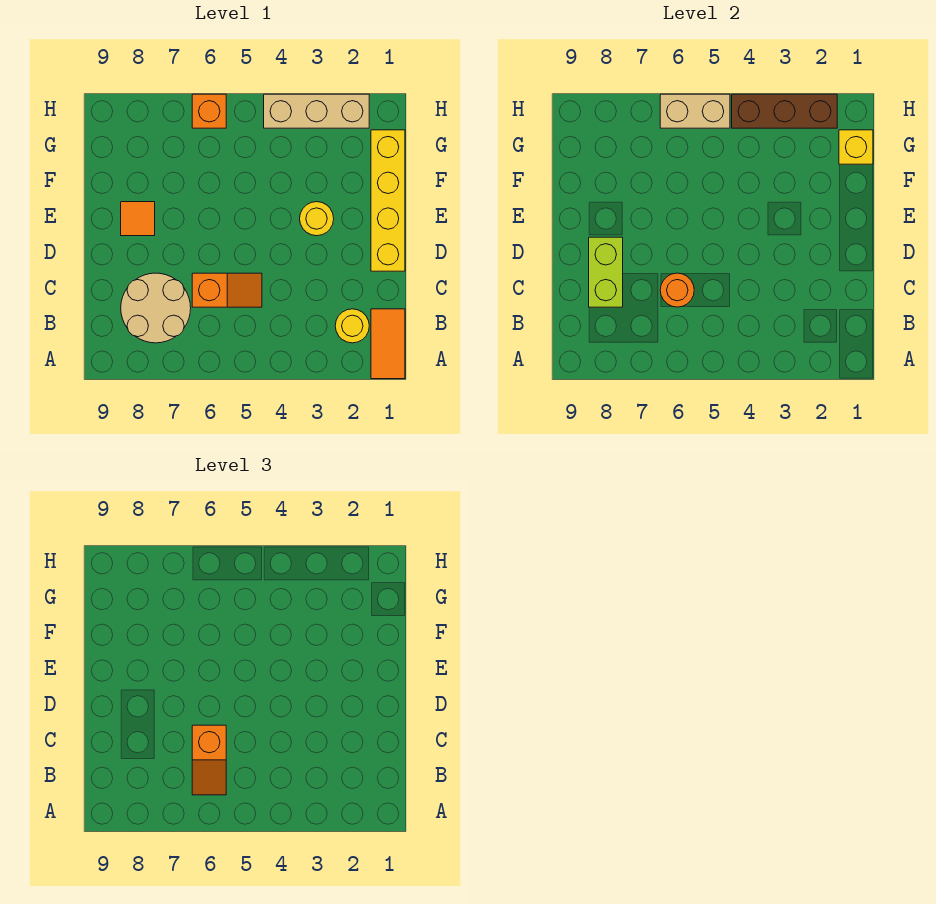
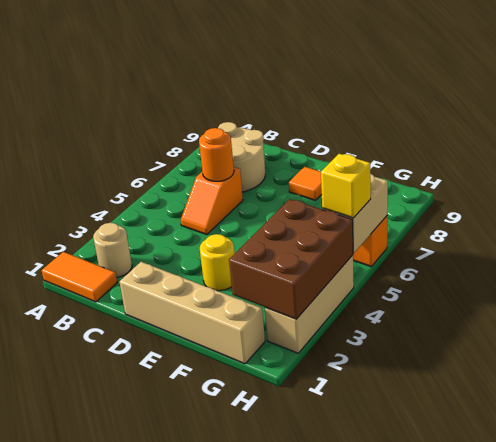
yellow round brick B2 level 1 -> tan round brick B2 level 1
orange slope B6:C6 level 3 top C -> none
lime brick C8:D8 level 2 -> none
yellow brick D1:G1 level 1 -> tan brick D1:G1 level 1
yellow brick G1 level 2 -> yellow brick H5 level 3
brown brick H2:H4 level 2 -> brown brick G2:H4 level 2

